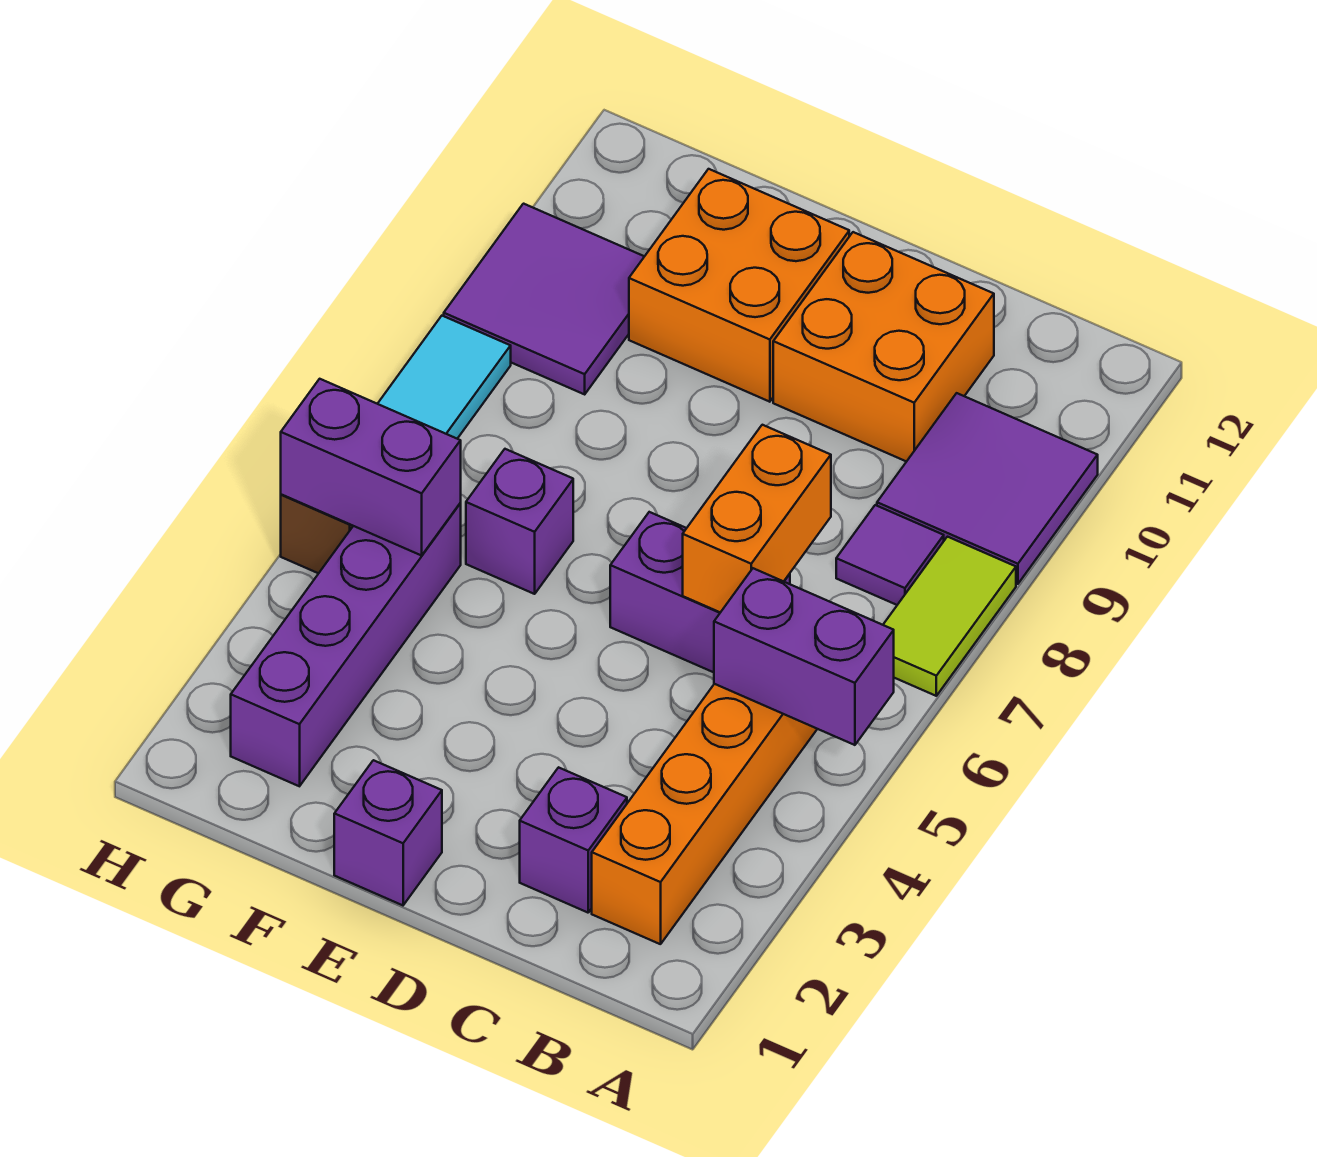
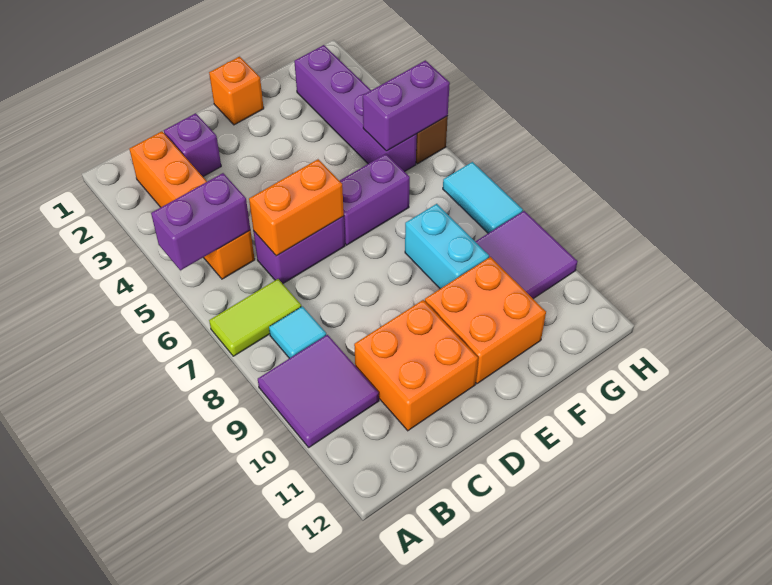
lime tile A7:A8 level 1 -> lime tile A7:B7 level 1
purple tile B8 level 1 -> cyan tile B8 level 1
orange brick C6:C7 level 2 -> orange brick C6:D6 level 2
purple brick E1 level 1 -> orange brick E1 level 1
purple brick F6 level 1 -> purple brick E6:F6 level 1
none -> cyan brick F8:F9 level 1

